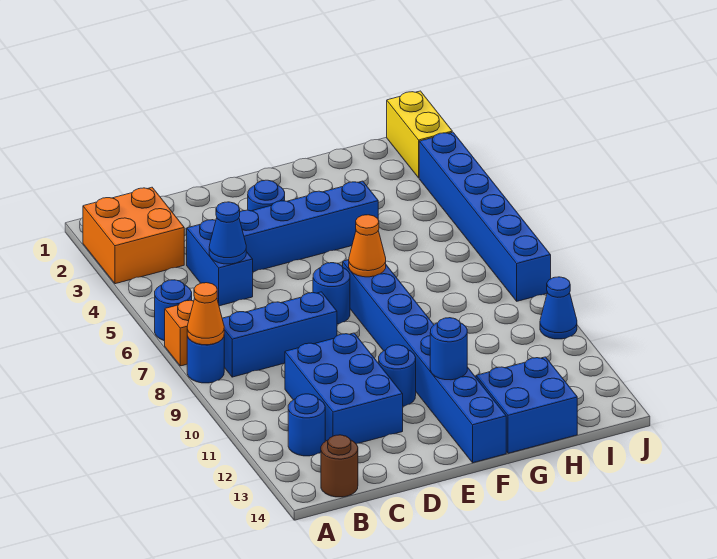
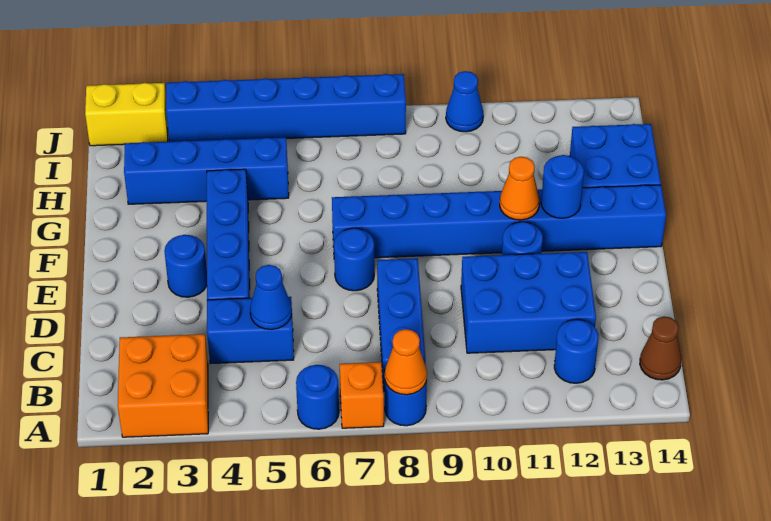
brown round brick B14 level 1 -> brown cone B14 level 1
orange cone F7 level 2 -> orange cone F11 level 2
none -> blue brick H2:H5 level 1

